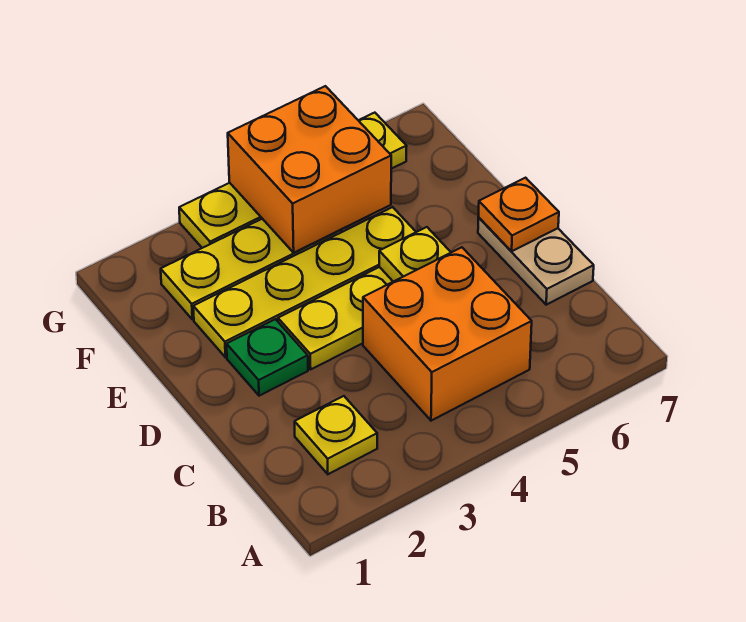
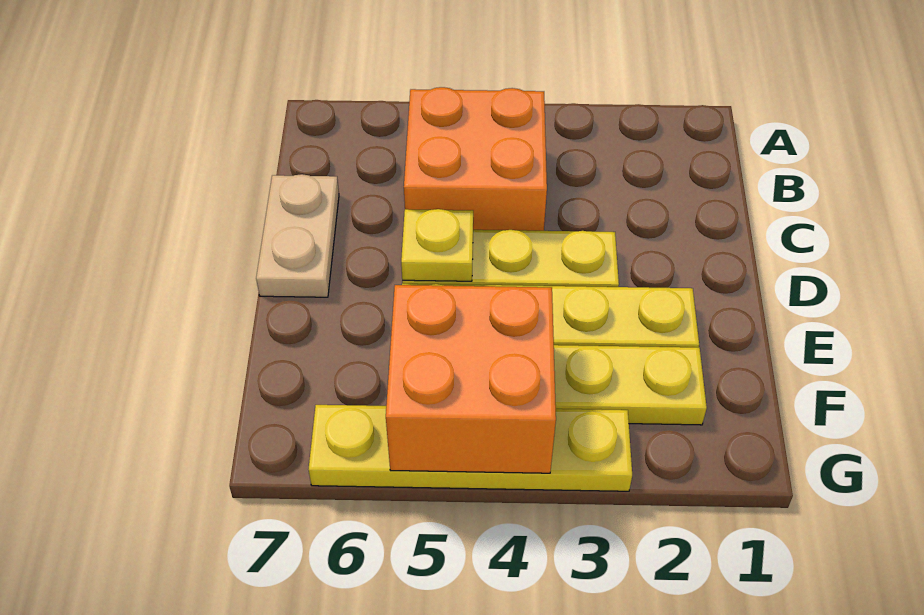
yellow plate B2 level 1 -> none
green plate D2 level 1 -> none
orange plate D7 level 2 -> none

